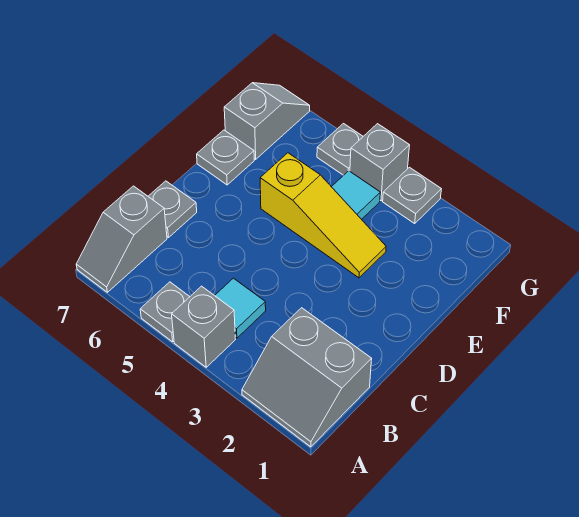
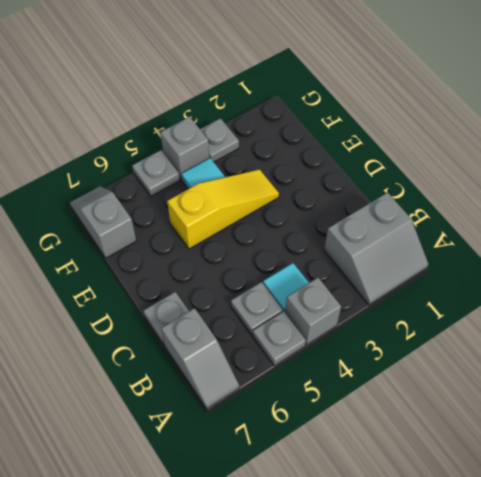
grey plate E7 level 1 -> grey plate B5 level 1

